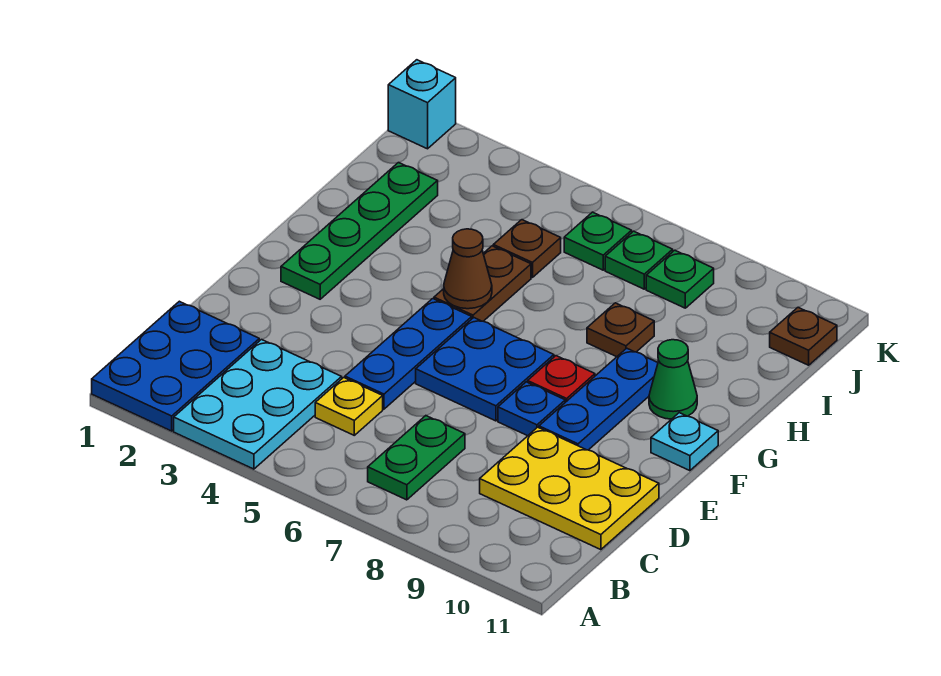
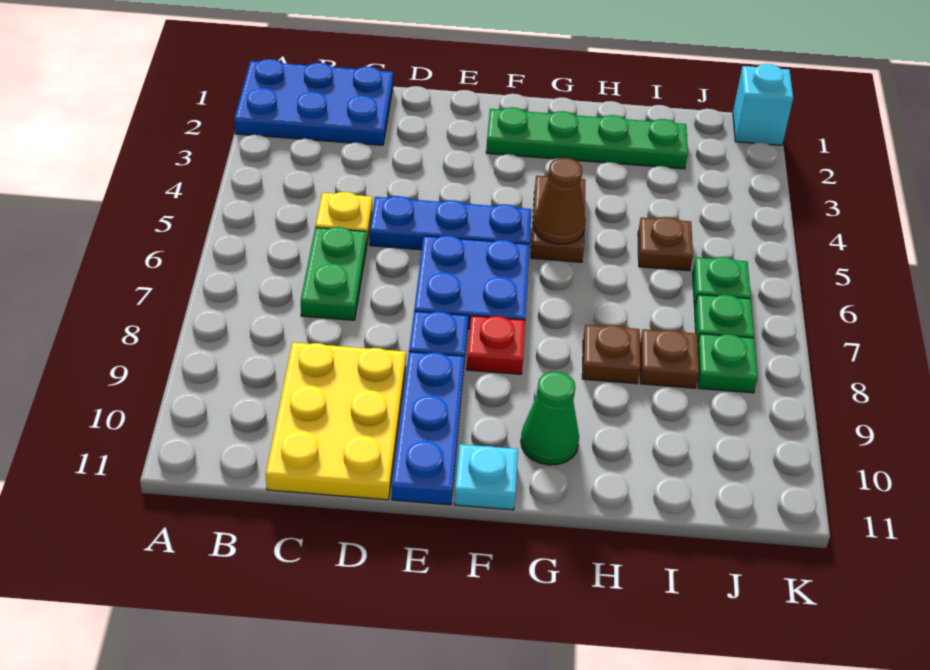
cyan plate A3:C4 level 1 -> none
green plate B7:C7 level 1 -> green plate C6:C7 level 1
blue plate E9:G9 level 1 -> blue plate E9:E11 level 1
brown plate G5:H5 level 1 -> brown plate G4:G5 level 1
brown plate J11 level 1 -> brown plate I8 level 1

